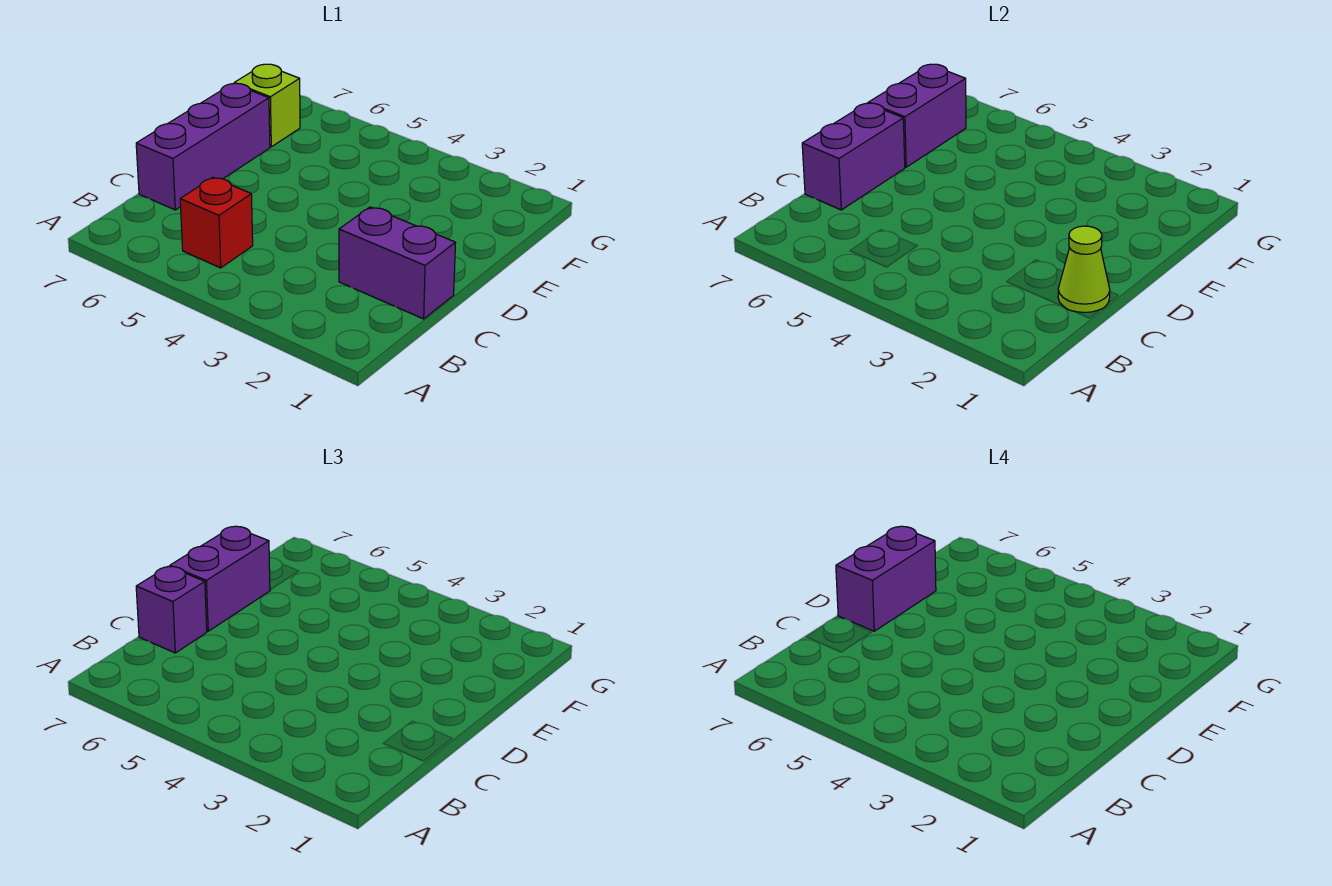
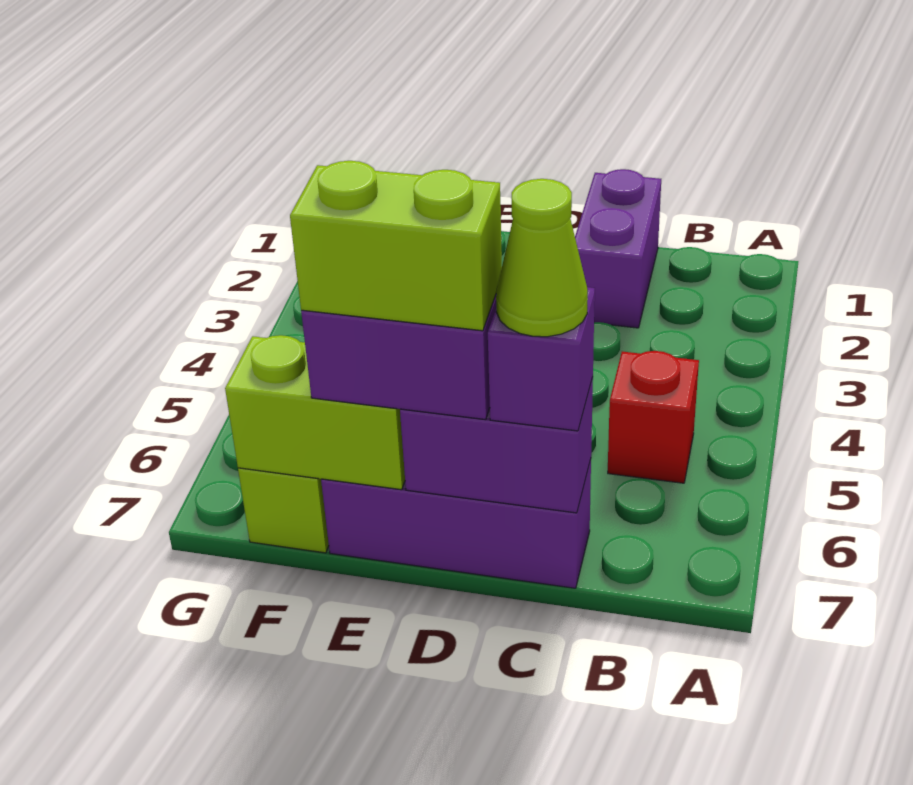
lime cone C1 level 2 -> lime cone C7 level 4
purple brick D7:E7 level 4 -> lime brick D7:E7 level 4
purple brick E7:F7 level 2 -> lime brick E7:F7 level 2

